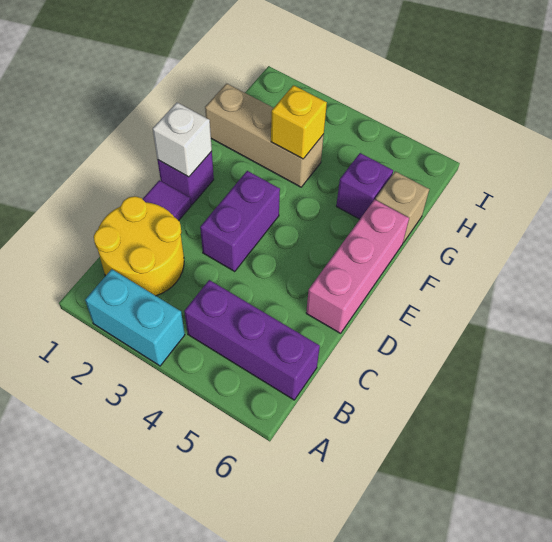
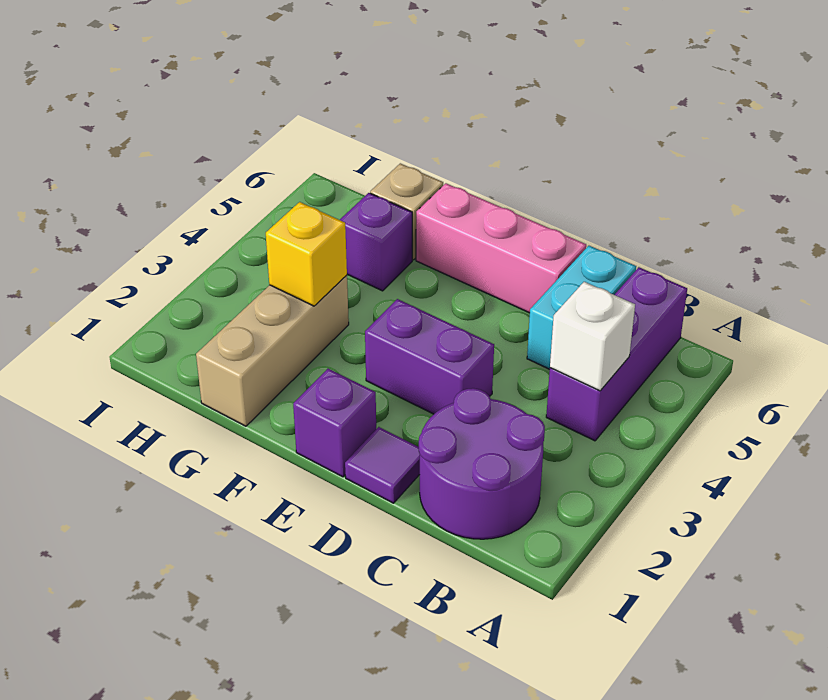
cyan brick A2:A3 level 1 -> cyan brick C5:C6 level 1
yellow round brick B1:C2 level 1 -> purple round brick B1:C2 level 1
white brick E1 level 2 -> white brick B4 level 2

